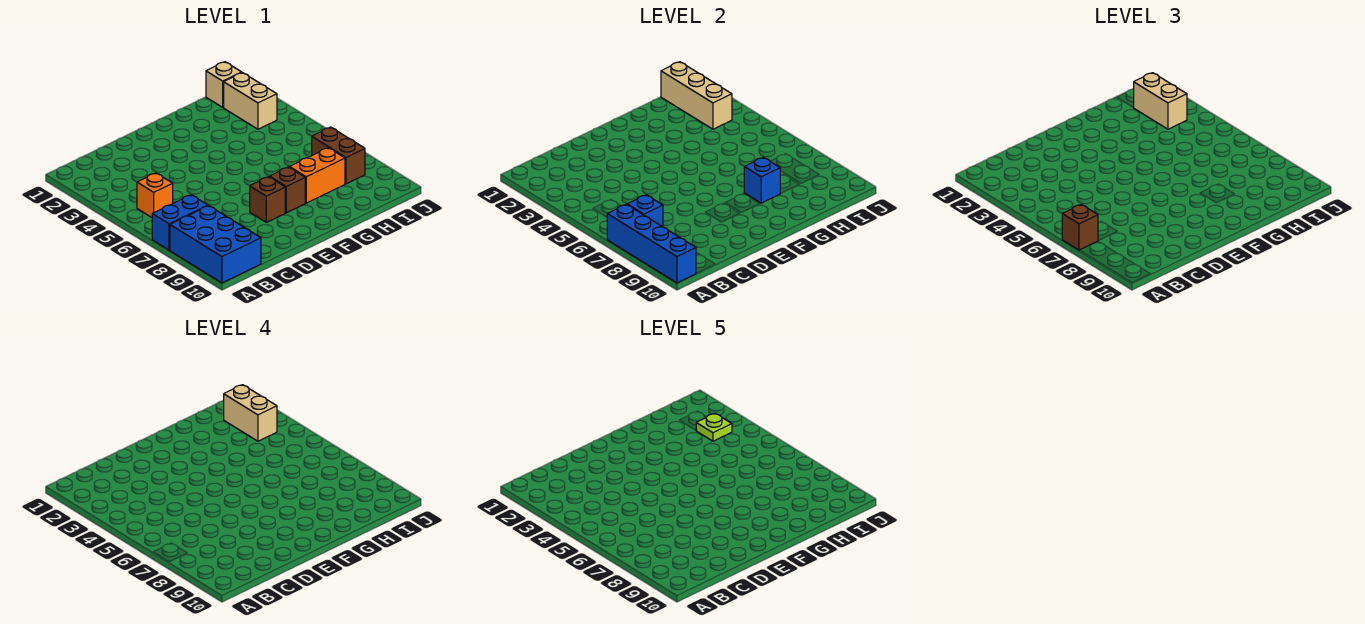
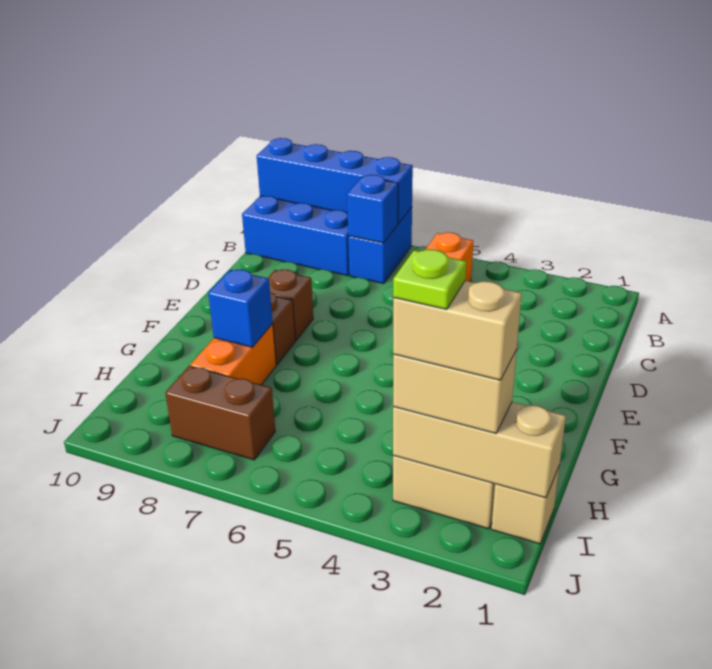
brown brick A7 level 3 -> none

